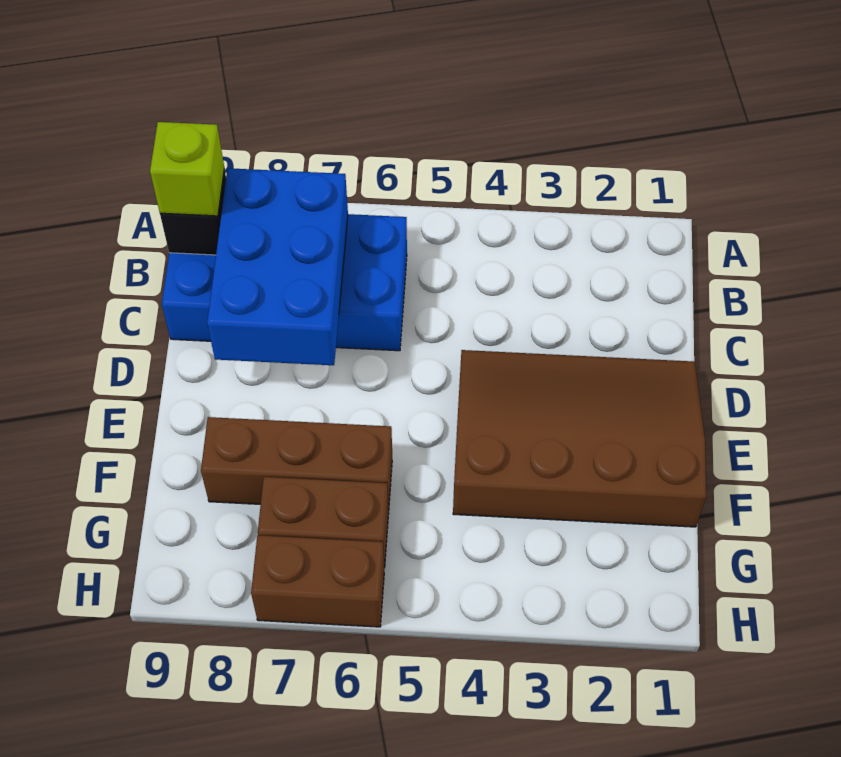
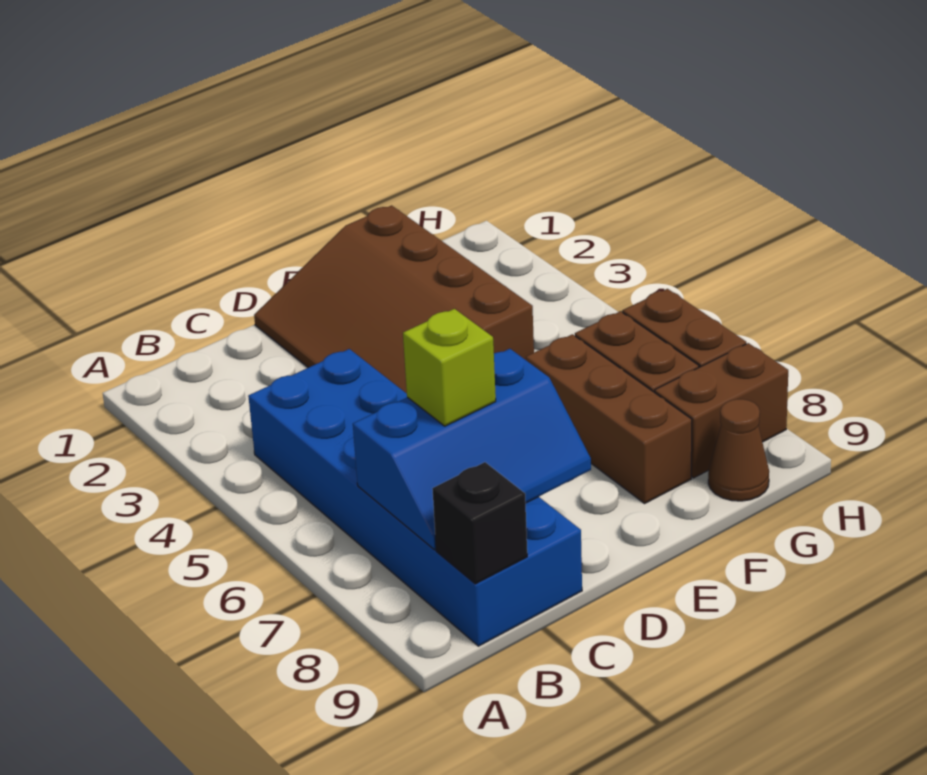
blue brick B6:C9 level 1 -> blue brick B4:C9 level 1
blue brick B7:D8 level 2 -> blue slope B7:D8 level 2 top 7
lime brick B9 level 3 -> lime brick C7 level 3
none -> brown brick G8:H8 level 1
none -> brown cone G9 level 1

